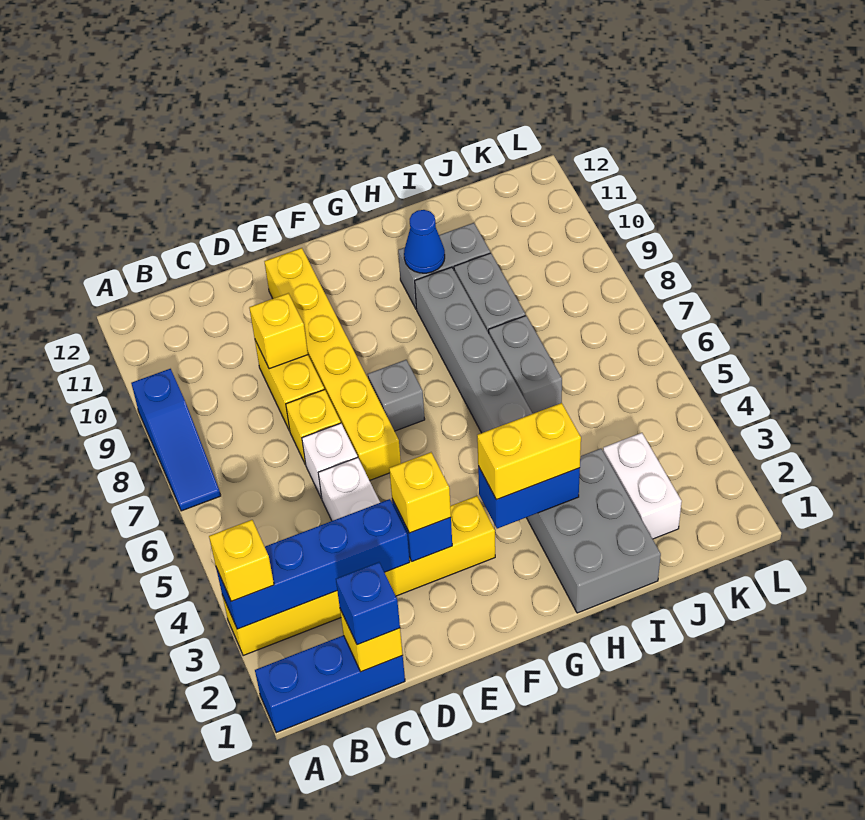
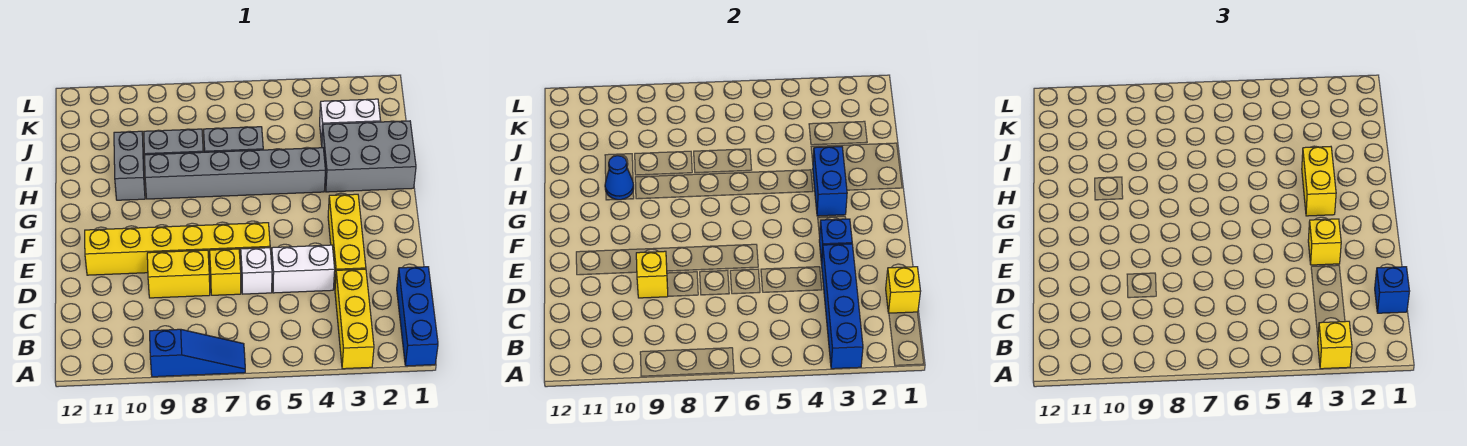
grey brick F7 level 1 -> none

